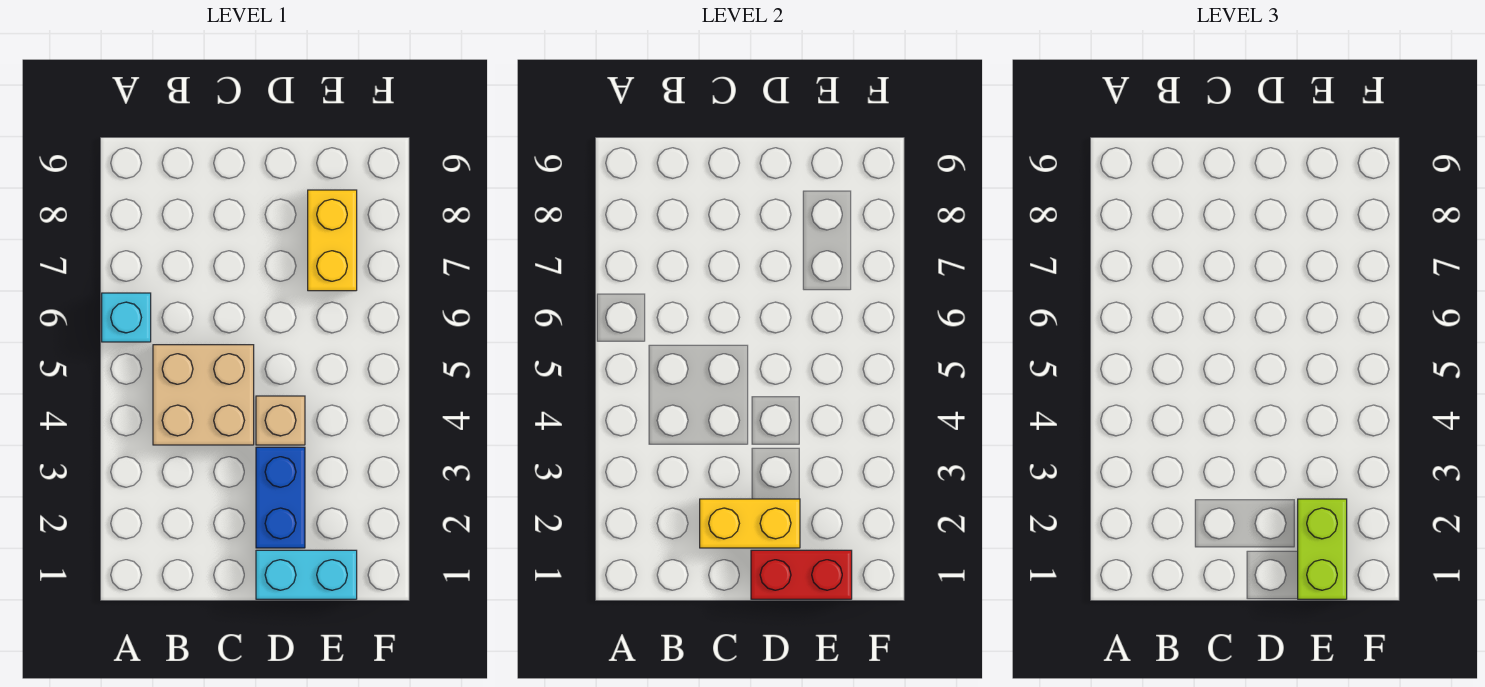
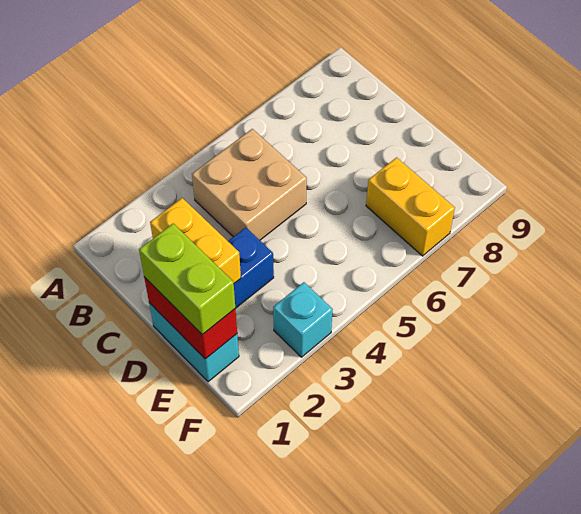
cyan brick A6 level 1 -> cyan brick F3 level 1
tan brick D4 level 1 -> none
lime brick E1:E2 level 3 -> lime brick D1:E1 level 3
yellow brick E7:E8 level 1 -> yellow brick E7:F7 level 1

